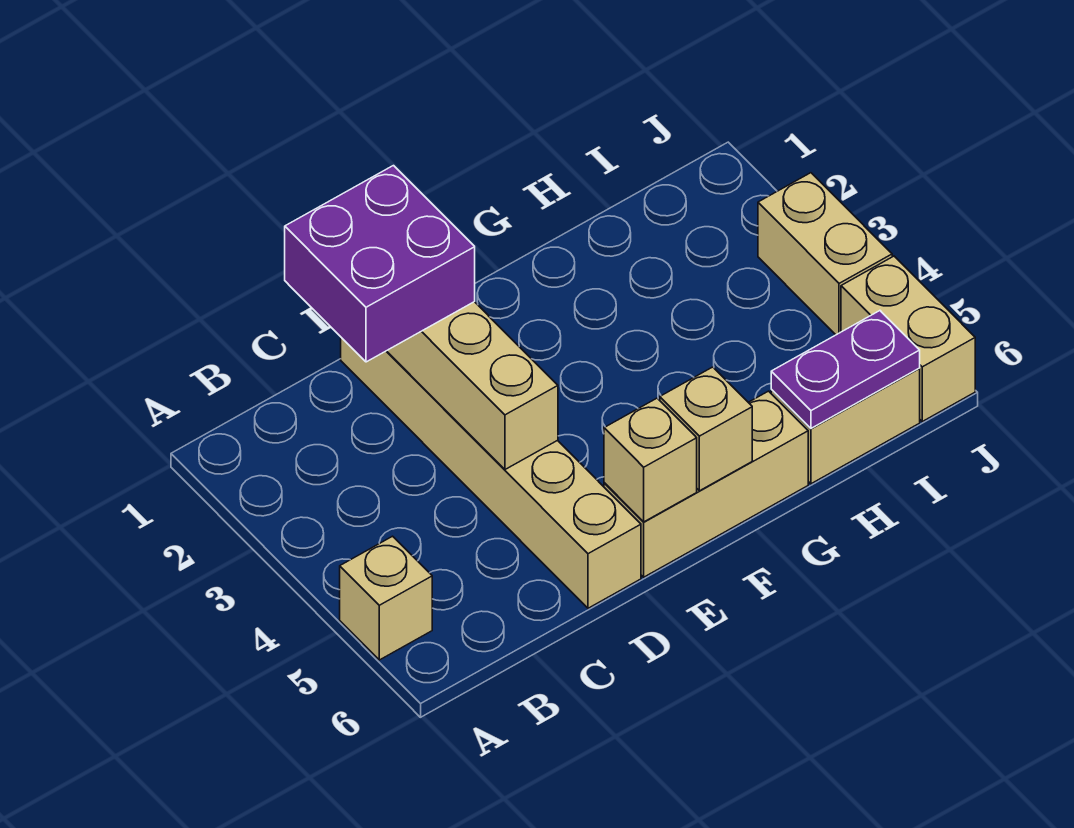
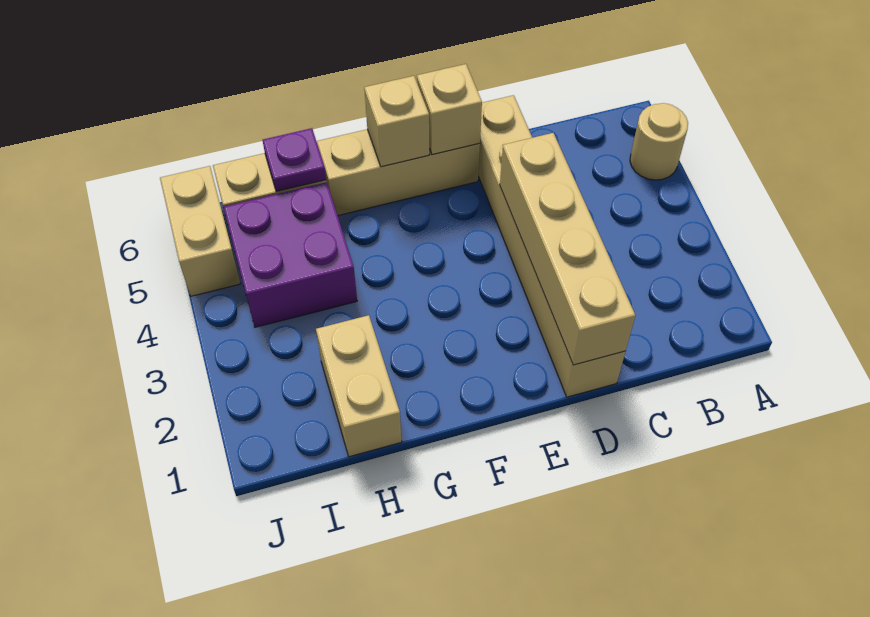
tan brick A5 level 1 -> tan round brick A5 level 1
purple brick C1:D2 level 3 -> purple brick H4:I5 level 1
purple plate H6:I6 level 2 -> purple plate H6 level 2
tan brick J3:J4 level 1 -> tan brick H1:H2 level 1

